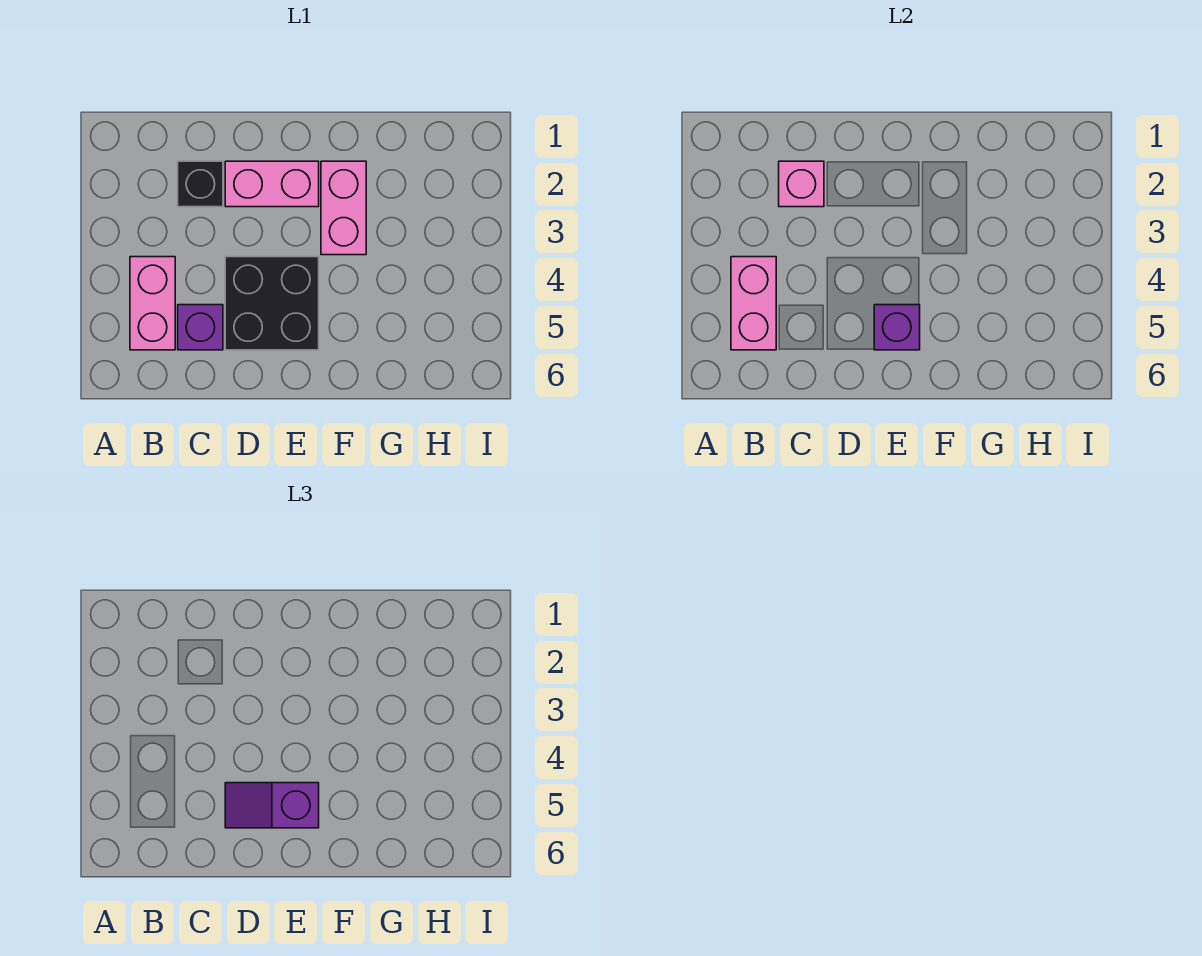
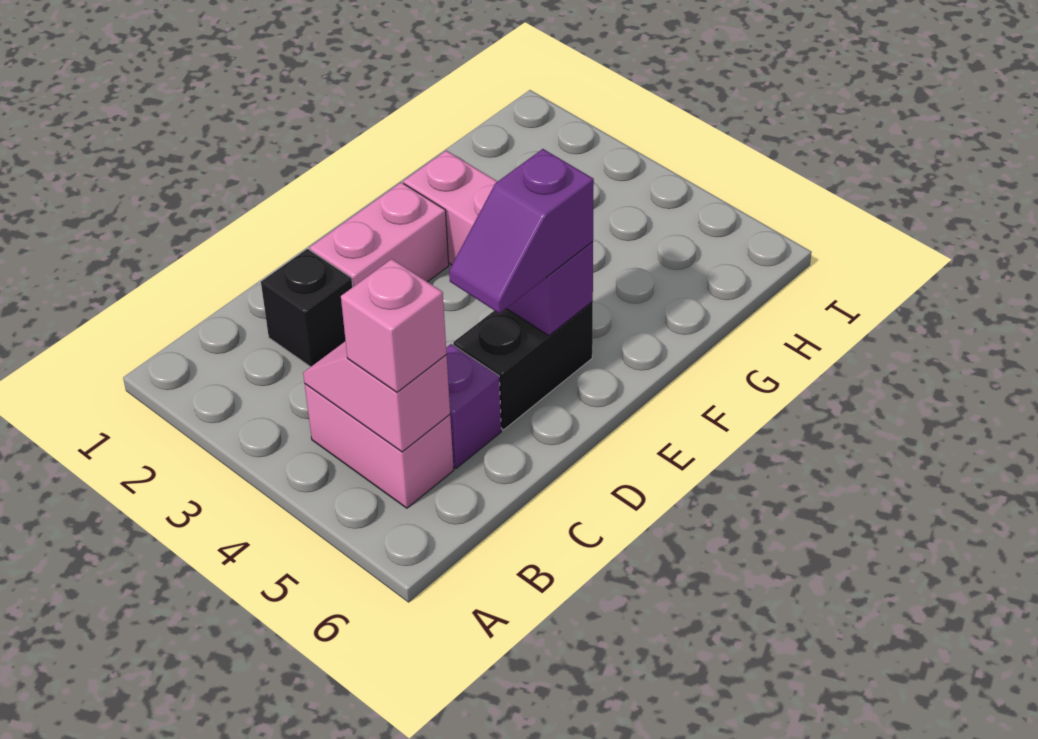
pink brick B4:B5 level 2 -> pink slope B4:B5 level 2 top 5
pink brick C2 level 2 -> pink brick B5 level 3
black brick D4:E5 level 1 -> black brick D5:E5 level 1

